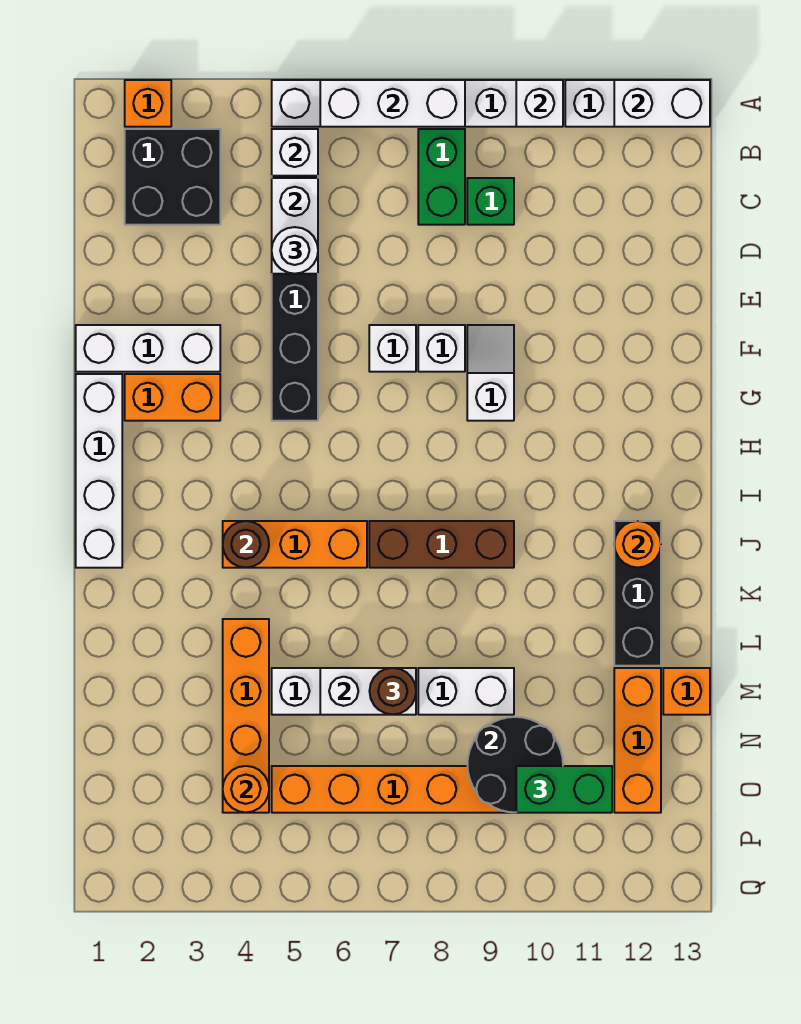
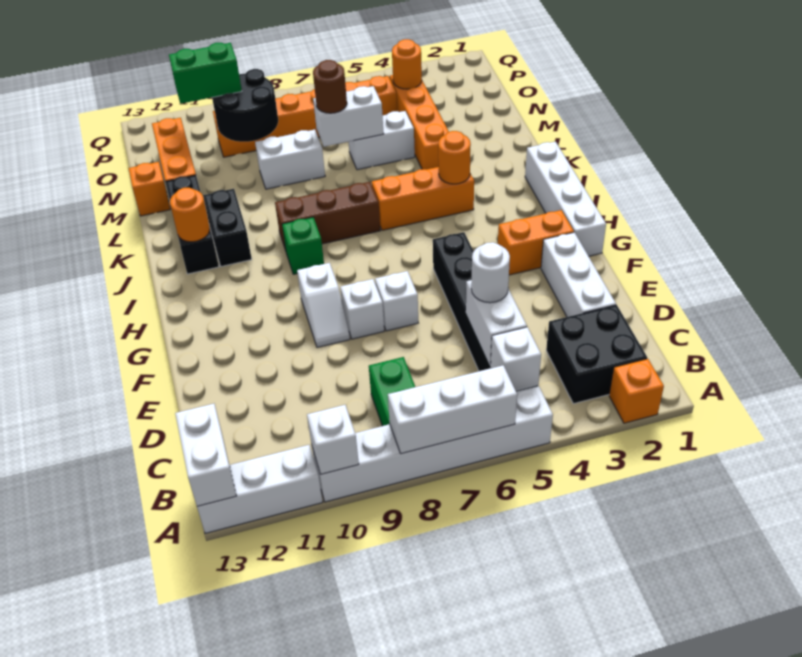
white brick A12:A13 level 2 -> white brick A13:B13 level 2
green brick C9 level 1 -> green brick I9 level 1
white brick F1:F3 level 1 -> white brick D2:F2 level 1
brown round brick J4 level 2 -> orange round brick J4 level 2
none -> black brick J11:K11 level 1

